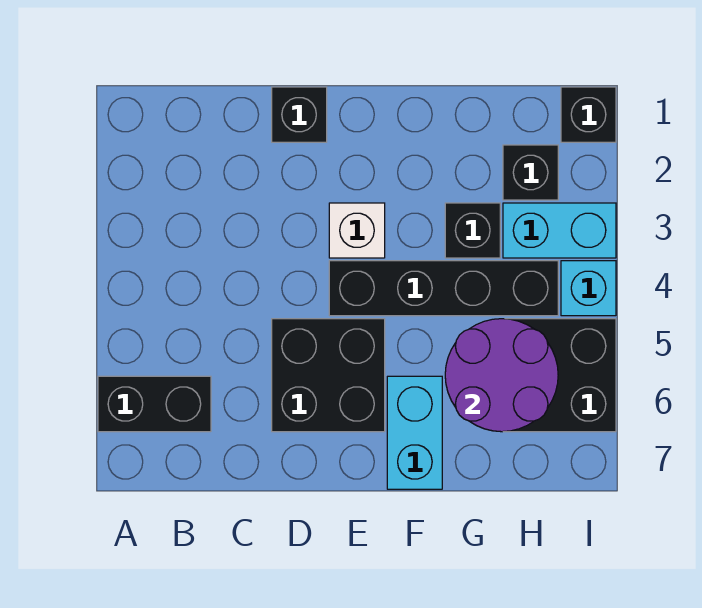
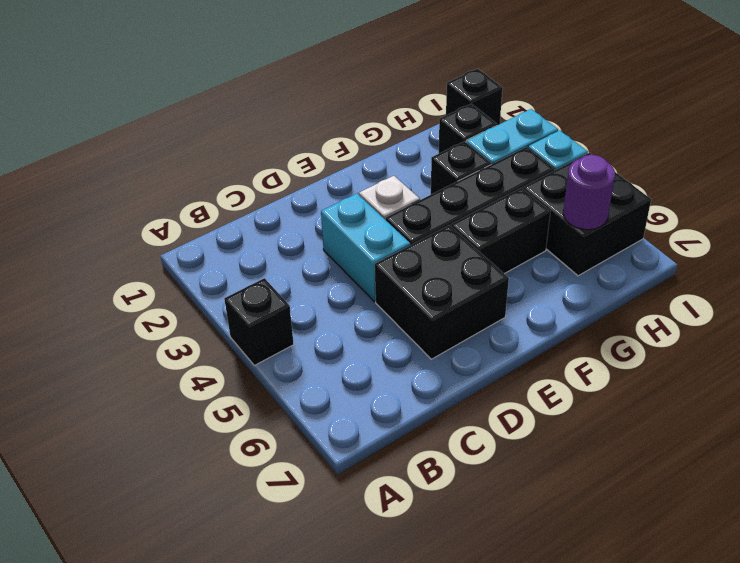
black brick A6:B6 level 1 -> black brick F5:G5 level 1
black brick D1 level 1 -> black brick A4 level 1
cyan brick F6:F7 level 1 -> cyan brick D3:D4 level 1
purple round brick G5:H6 level 2 -> purple round brick H6 level 2

